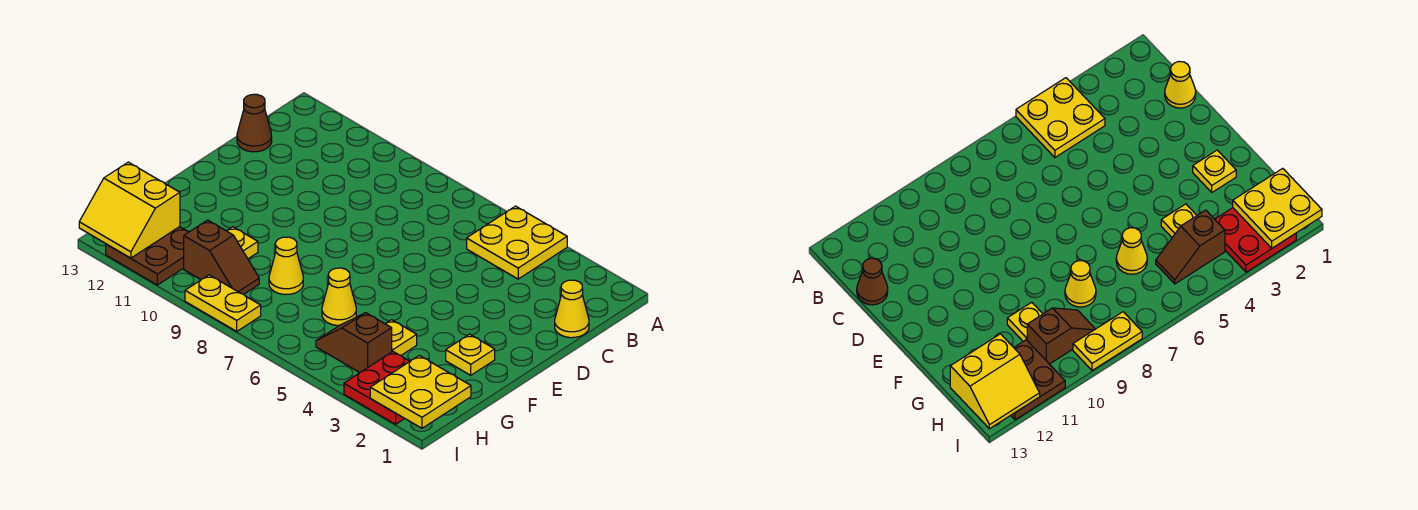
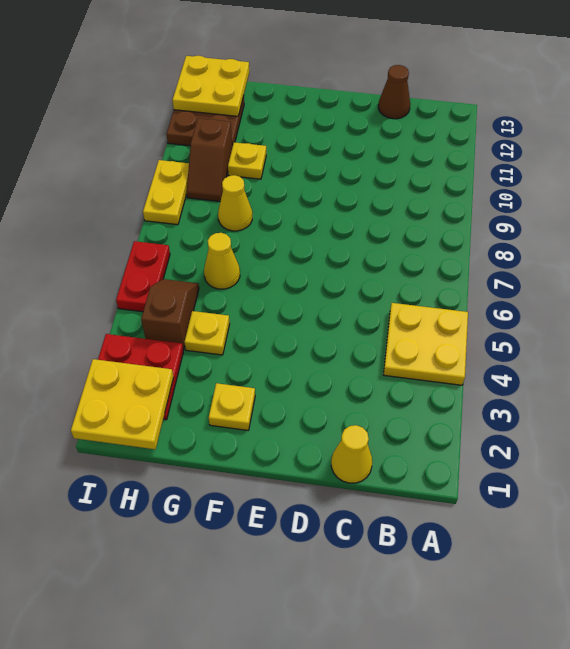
yellow slope H12:I13 level 2 top H -> yellow plate H12:I13 level 2
none -> red plate I5:I6 level 1

